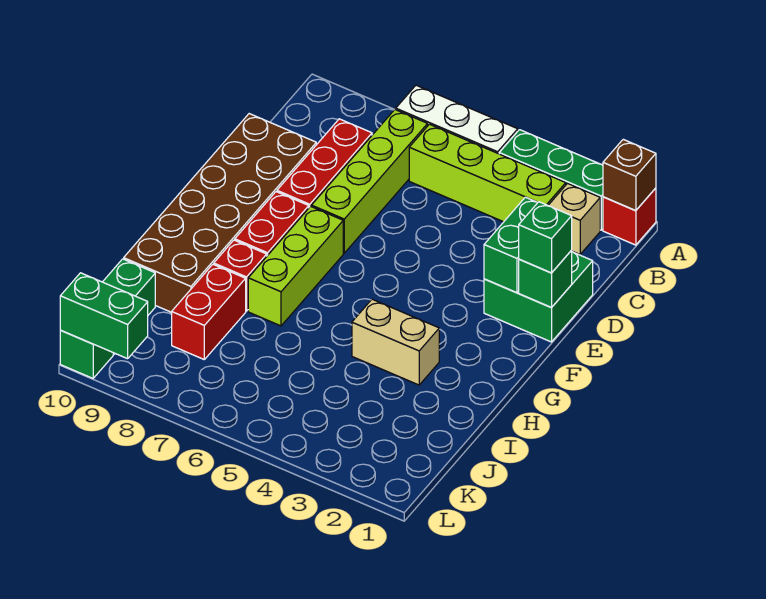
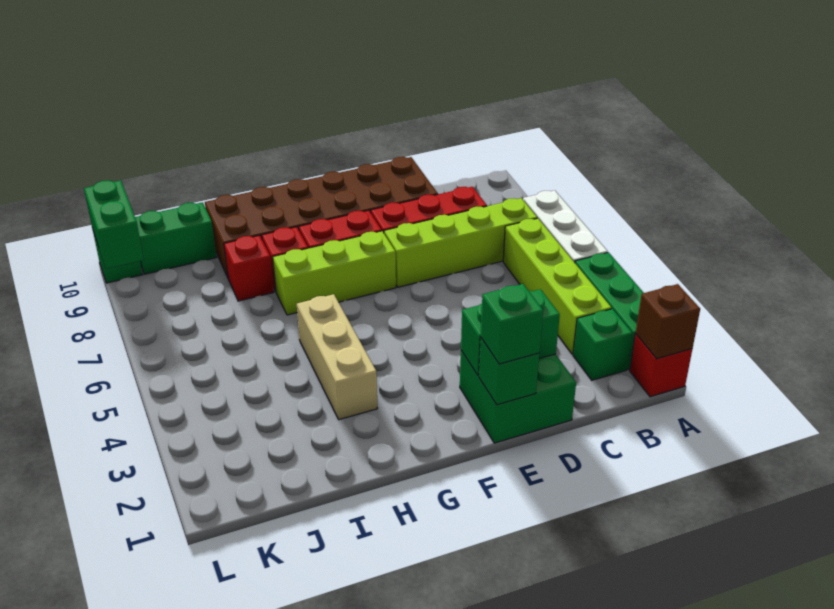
tan brick B2 level 1 -> green brick B2 level 1
tan brick H3:H4 level 1 -> tan brick H3:H5 level 1
red brick I8:J8 level 1 -> red brick I8 level 1

